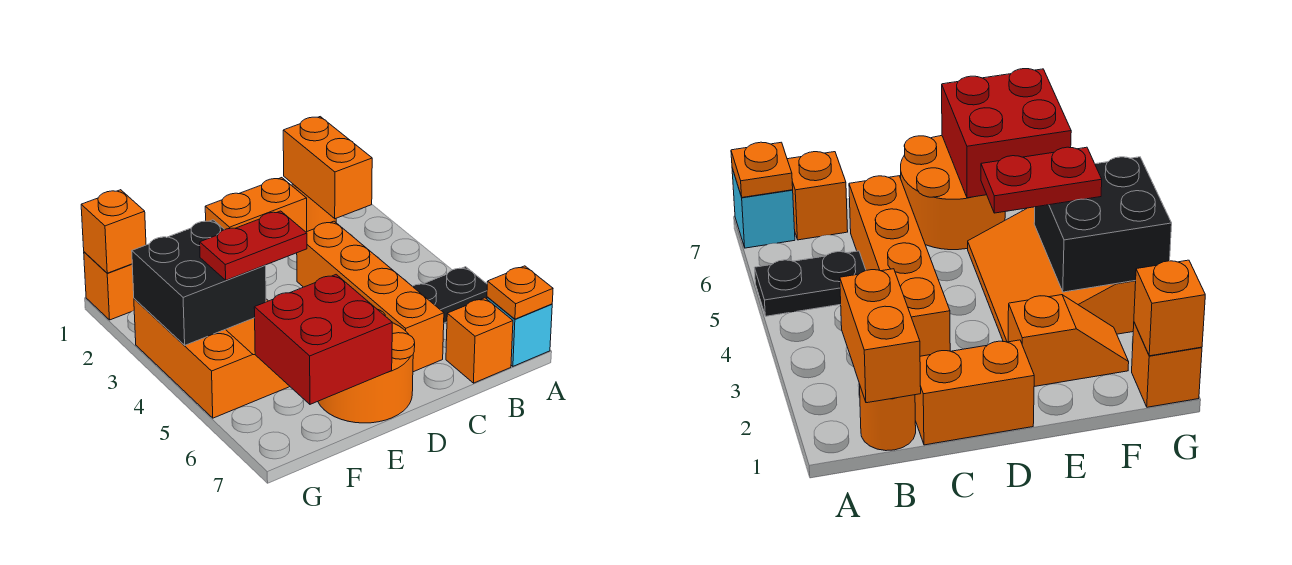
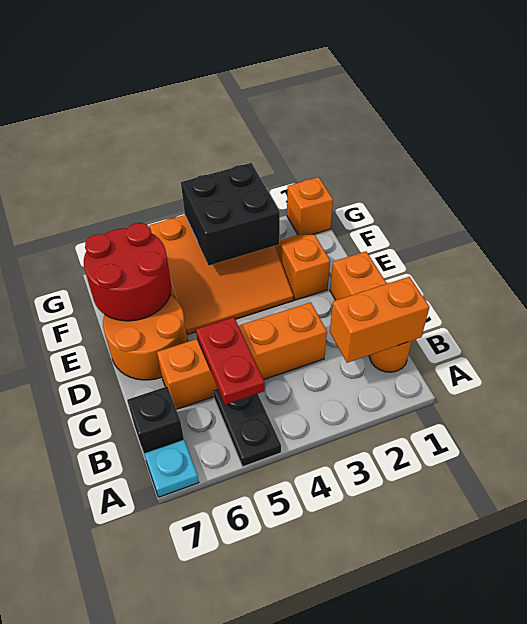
cyan brick A7 level 1 -> cyan plate A7 level 1
orange plate A7 level 2 -> none
orange brick B7 level 1 -> black brick B7 level 1
red plate E4:F4 level 3 -> red plate B5:C5 level 2
red brick E6:F7 level 2 -> red round brick E6:F7 level 2
orange brick G1 level 2 -> none

